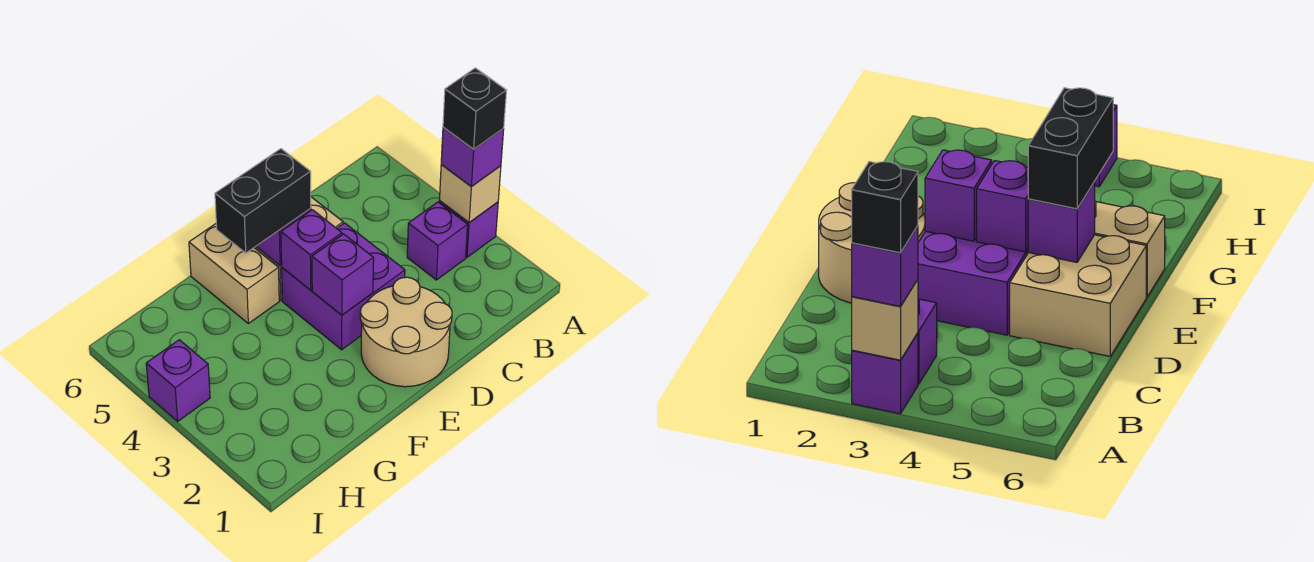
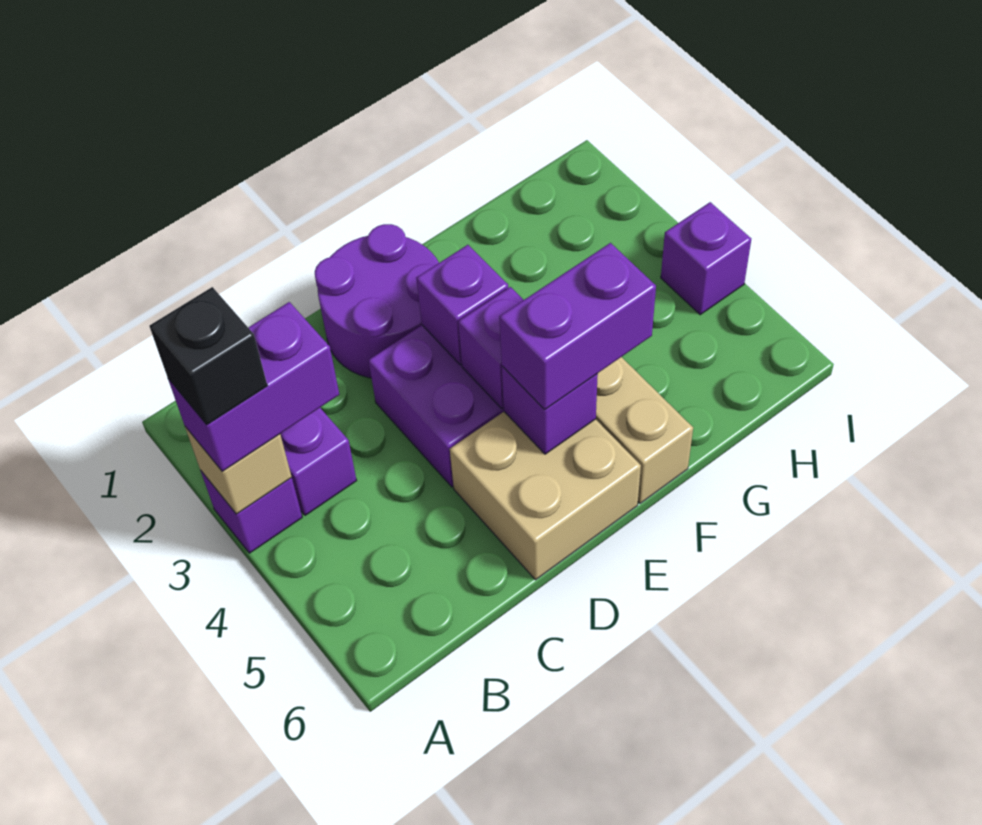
purple brick A3 level 3 -> purple brick A3:B3 level 3
tan round brick D1:E2 level 1 -> purple round brick D1:E2 level 1
black brick E5:F5 level 3 -> purple brick E5:F5 level 3

